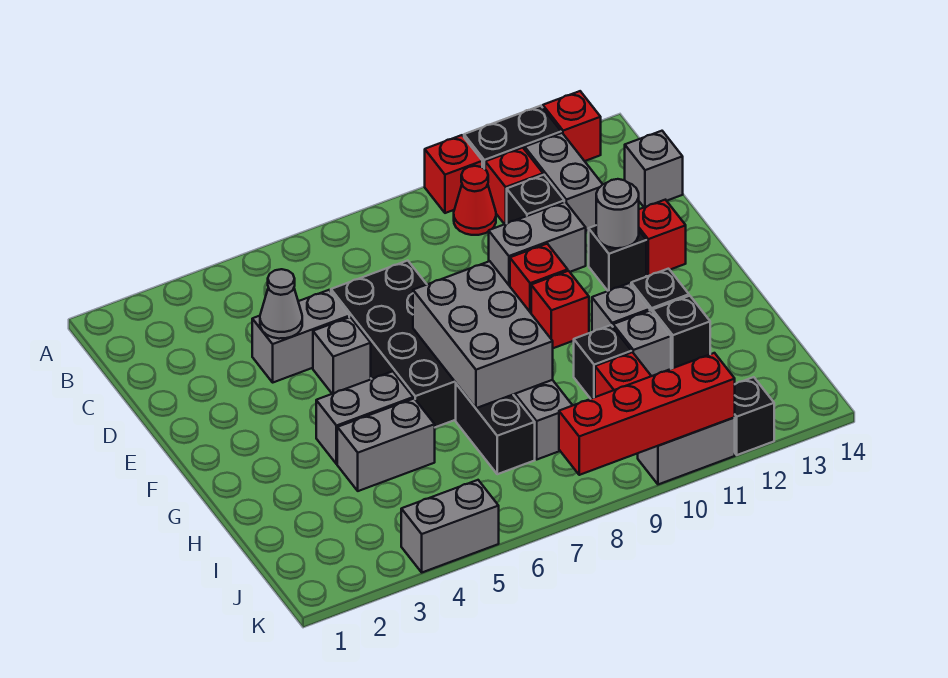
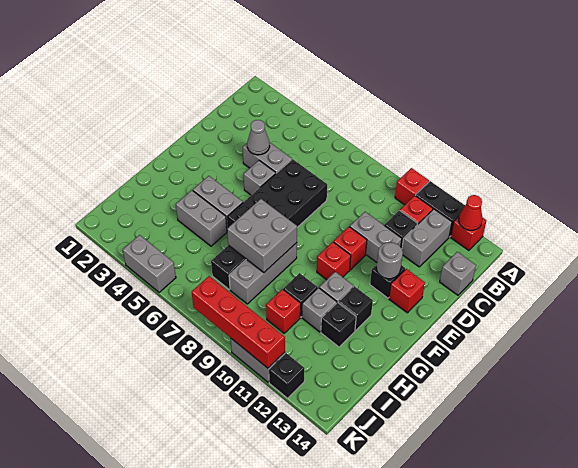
red cone B10 level 1 -> red cone A13 level 2
grey brick F7:H8 level 2 -> grey brick G7:H8 level 2

